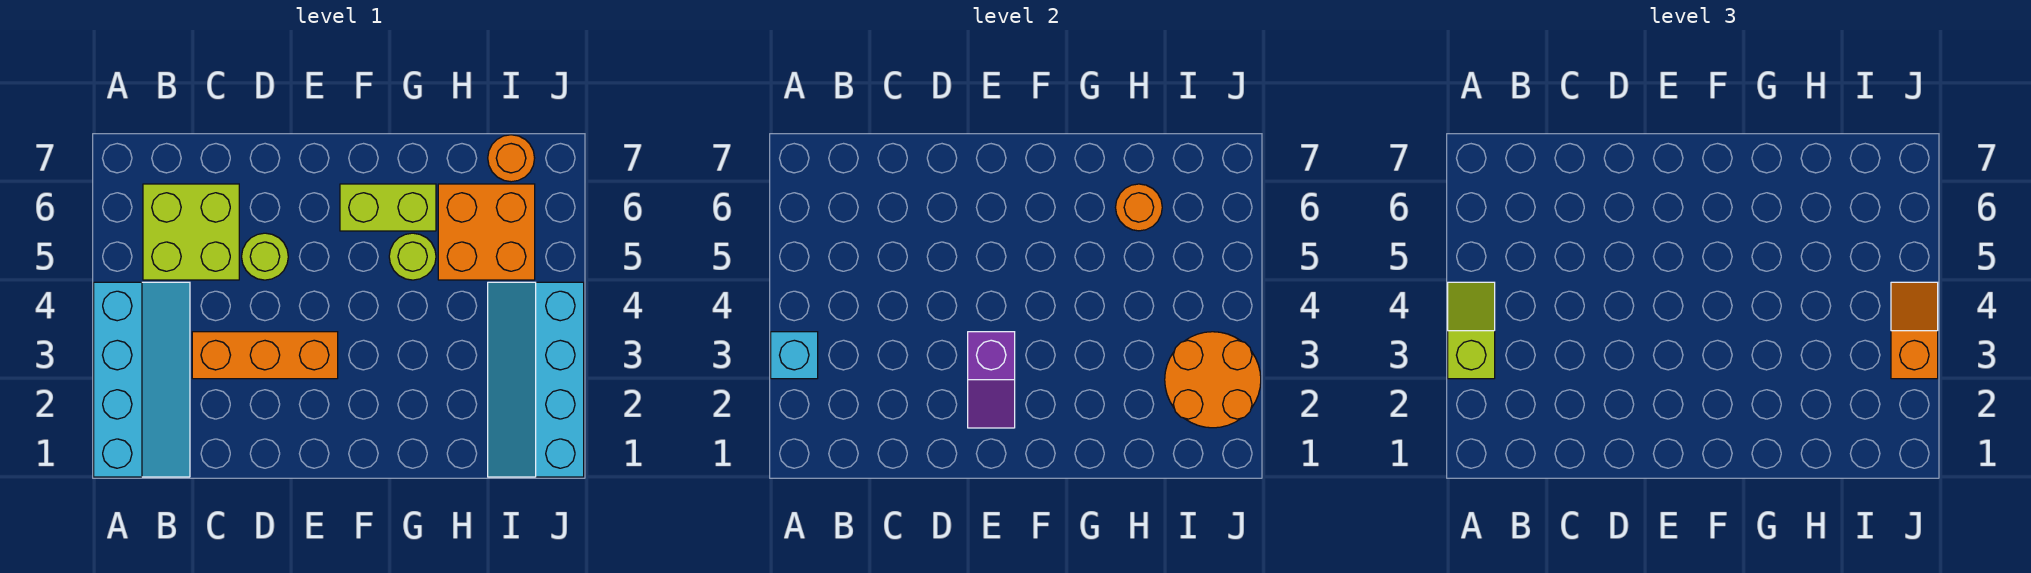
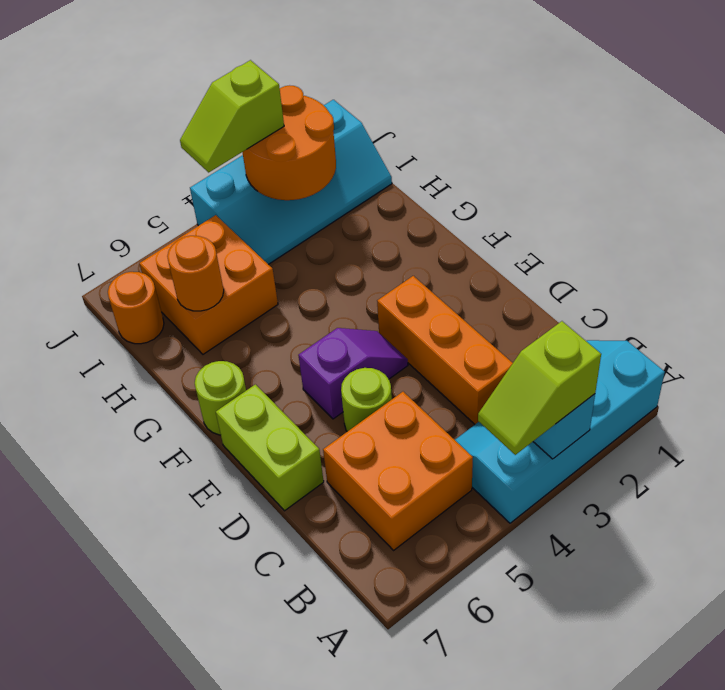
lime brick B5:C6 level 1 -> orange brick B5:C6 level 1
purple slope E2:E3 level 2 top 3 -> purple slope E4:E5 level 1 top 5
lime brick F6:G6 level 1 -> lime brick D7:E7 level 1
lime round brick G5 level 1 -> lime round brick F7 level 1
orange slope J3:J4 level 3 top 3 -> lime slope J3:J4 level 3 top 3

